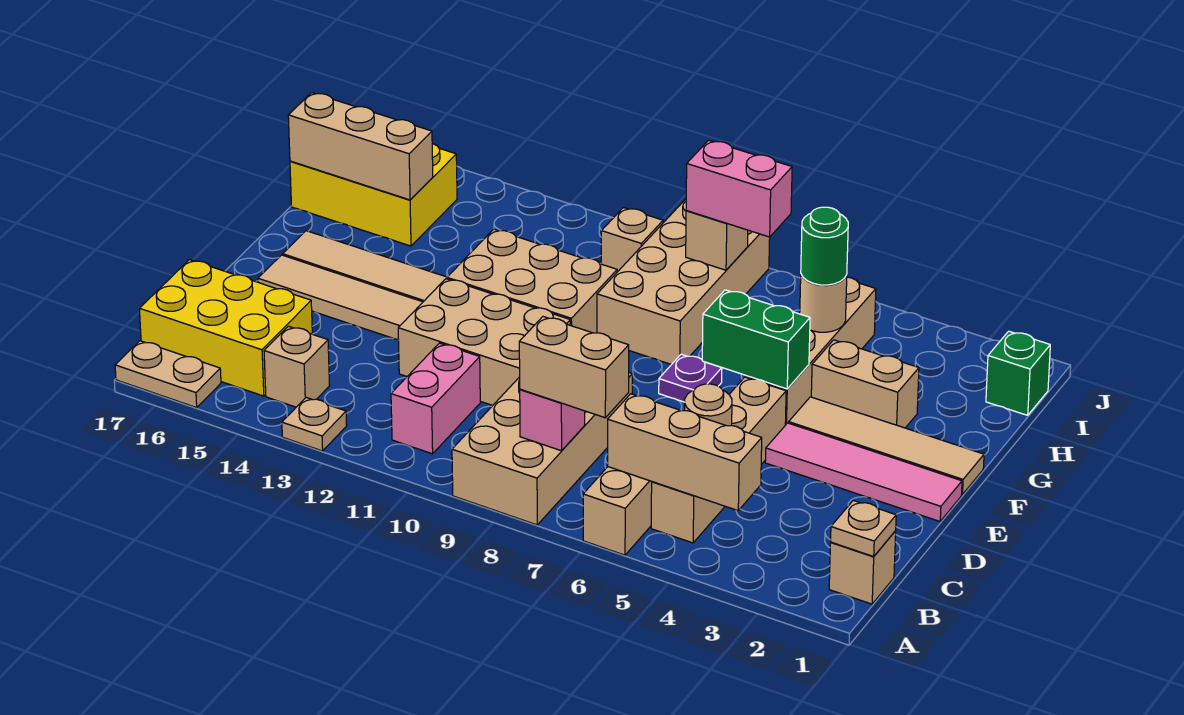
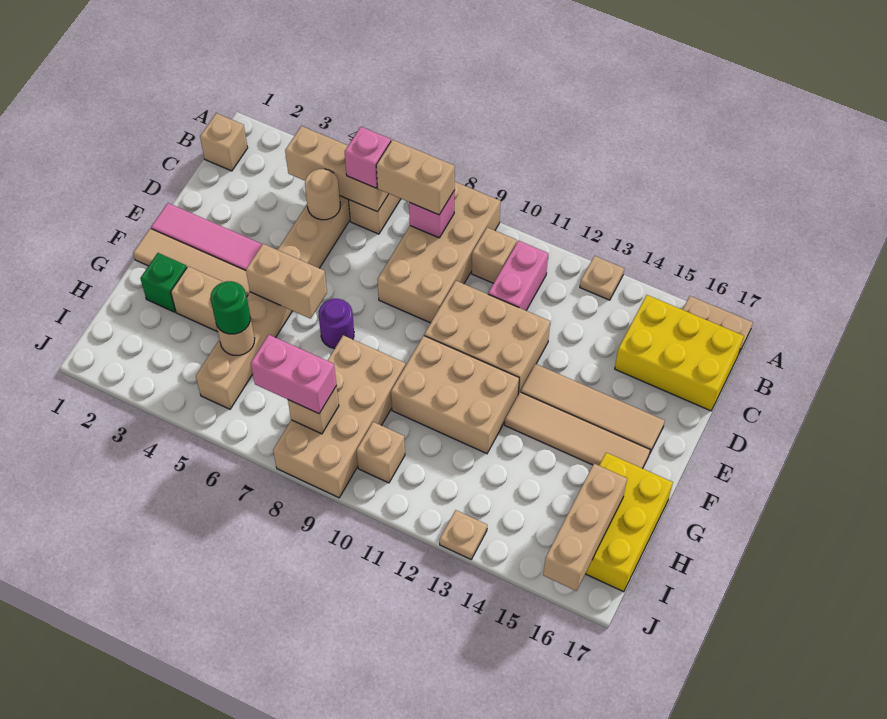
tan plate B1 level 2 -> tan plate J13 level 1
none -> pink brick B6 level 3
tan brick B14 level 1 -> tan brick B10 level 1
green brick F5:F6 level 2 -> tan brick F5:F6 level 2
purple plate F7 level 1 -> purple round brick F7 level 1
yellow brick H15:I17 level 1 -> yellow brick G16:I17 level 1
tan brick H15:H17 level 2 -> tan brick H16:J16 level 2
green brick I1 level 1 -> green brick G2 level 1

